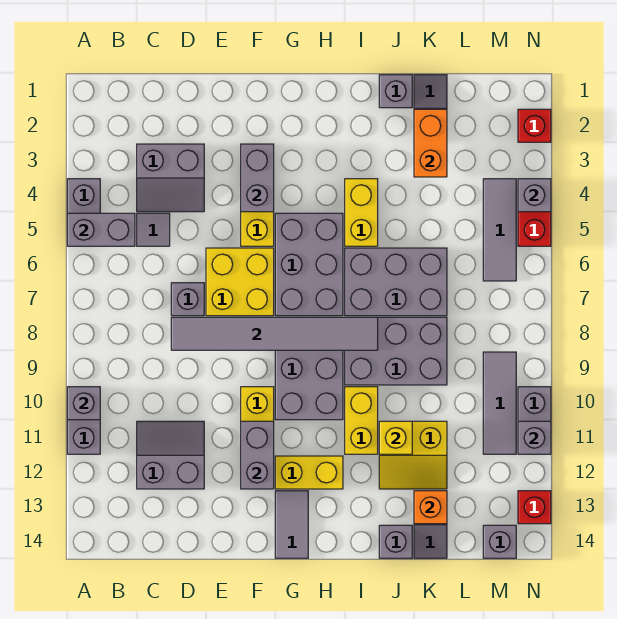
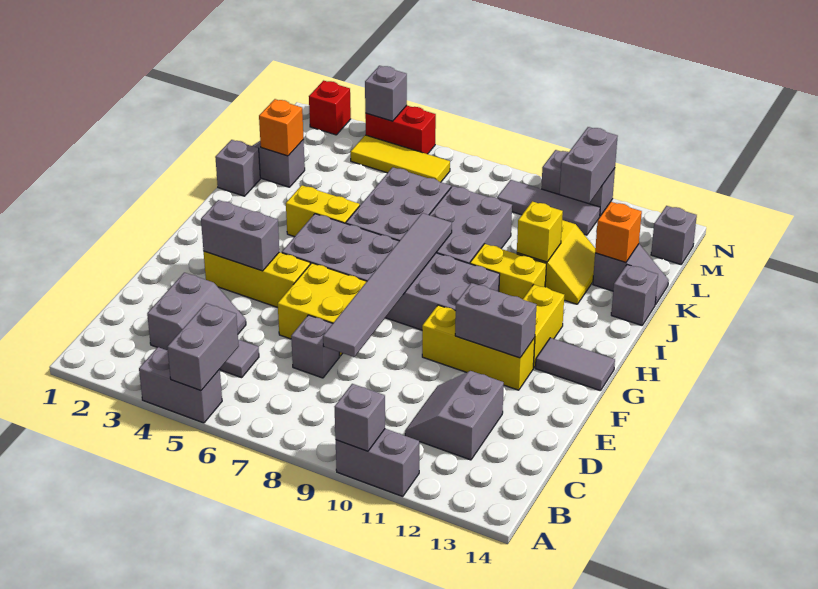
orange brick K2:K3 level 2 -> orange brick K2 level 2
grey tile M4:M6 level 1 -> yellow tile M4:M6 level 1
grey brick N11 level 2 -> grey brick M11:N11 level 2
red brick N13 level 1 -> none

